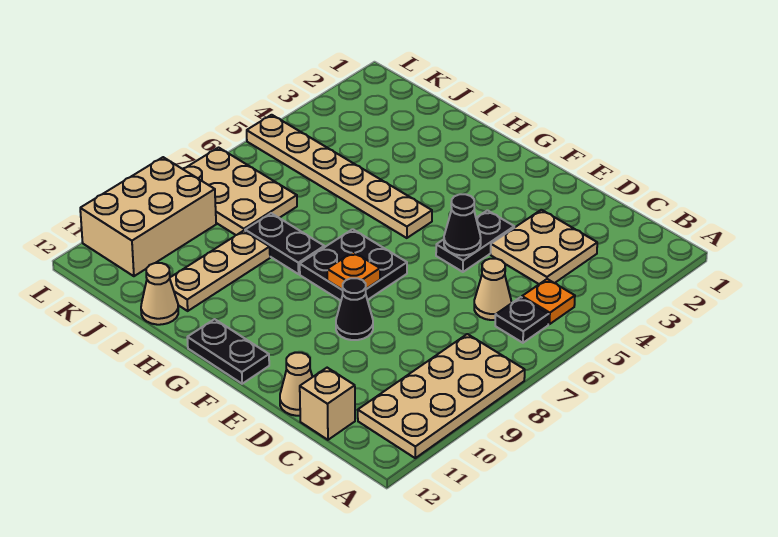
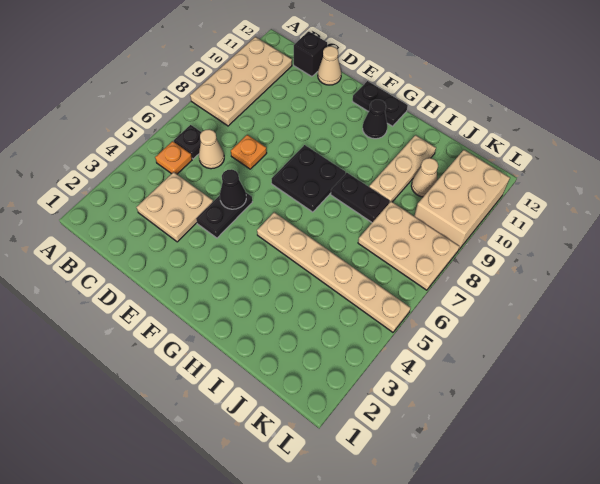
tan brick C12 level 1 -> black brick C12 level 1
black cone E9 level 1 -> black cone G11 level 1
orange plate F8 level 2 -> orange plate D7 level 1
tan cone I12 level 1 -> tan cone J10 level 1

